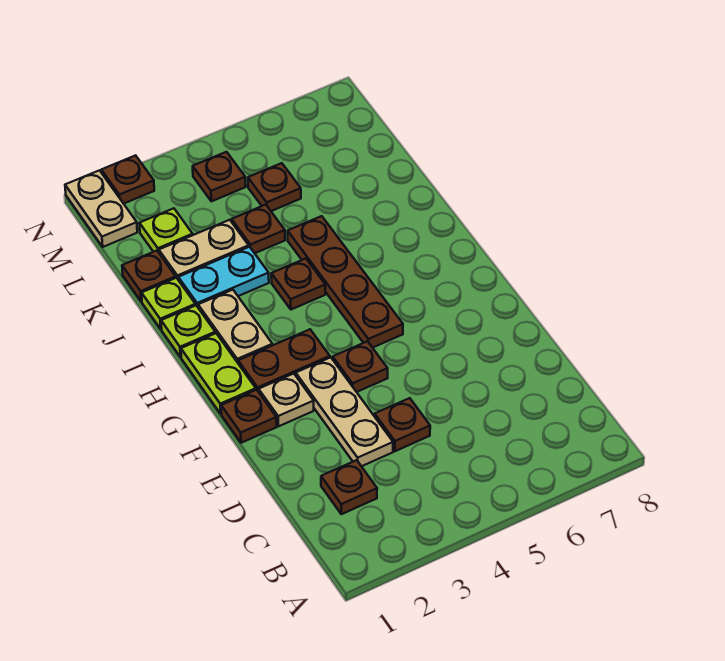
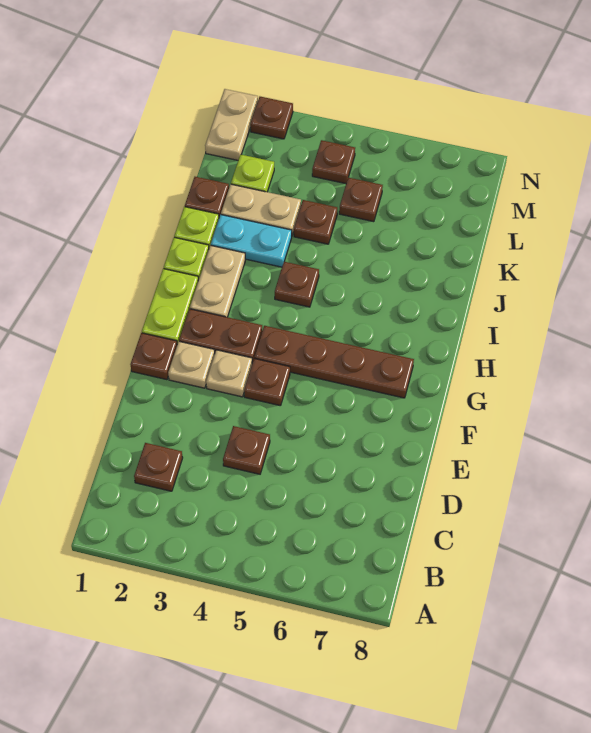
tan plate D3:F3 level 1 -> tan plate F3 level 1
brown plate G5:J5 level 1 -> brown plate G4:G7 level 1

